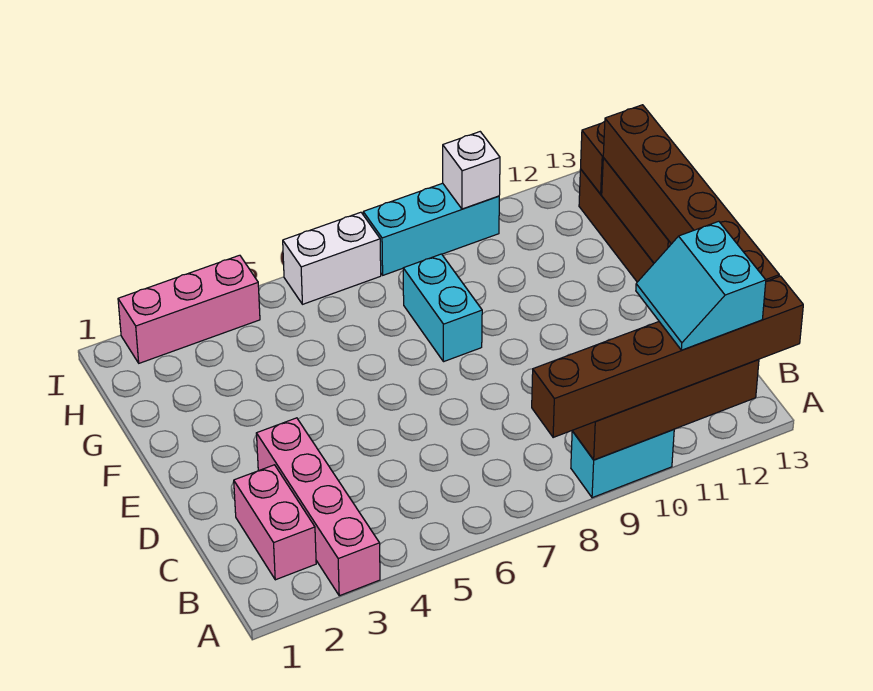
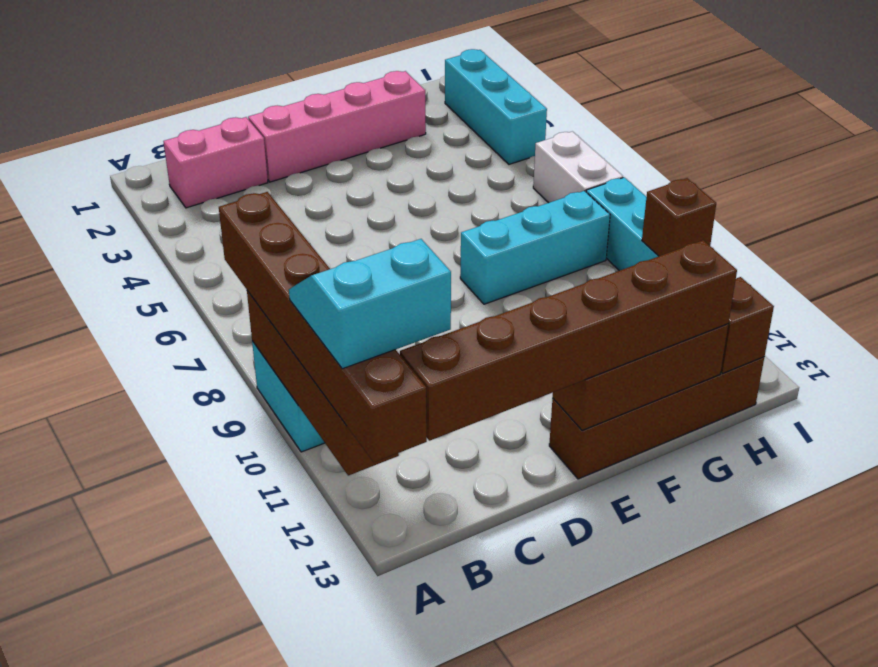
pink brick A3:D3 level 1 -> pink brick D2:G2 level 1
cyan brick F8:G8 level 1 -> cyan brick F8:H8 level 1
pink brick I2:I4 level 1 -> cyan brick I2:I4 level 1
white brick I10 level 2 -> brown brick I10 level 2

